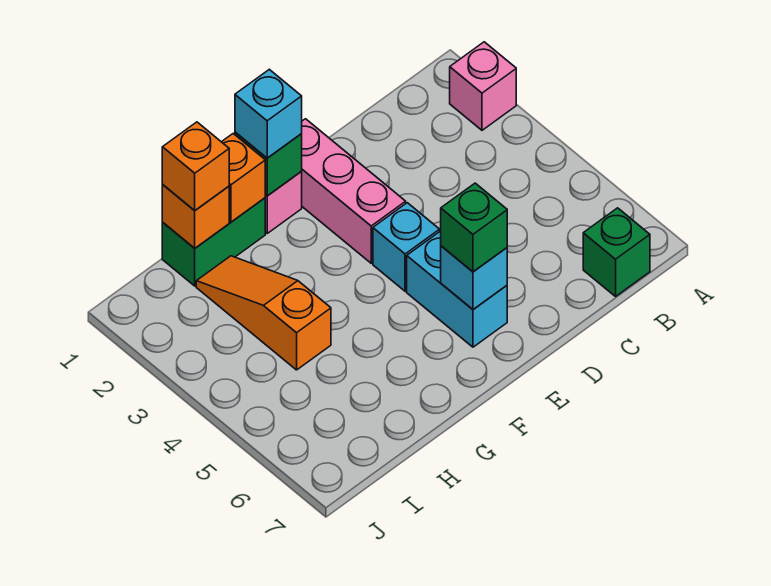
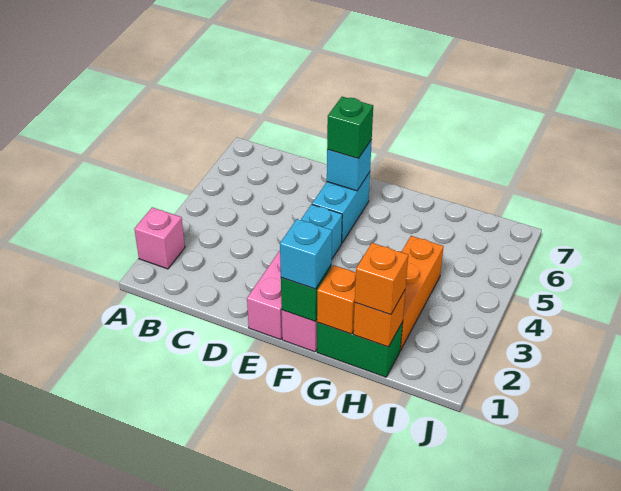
green brick B7 level 1 -> none
orange slope H2:H4 level 1 top 4 -> orange brick H2:H4 level 1

